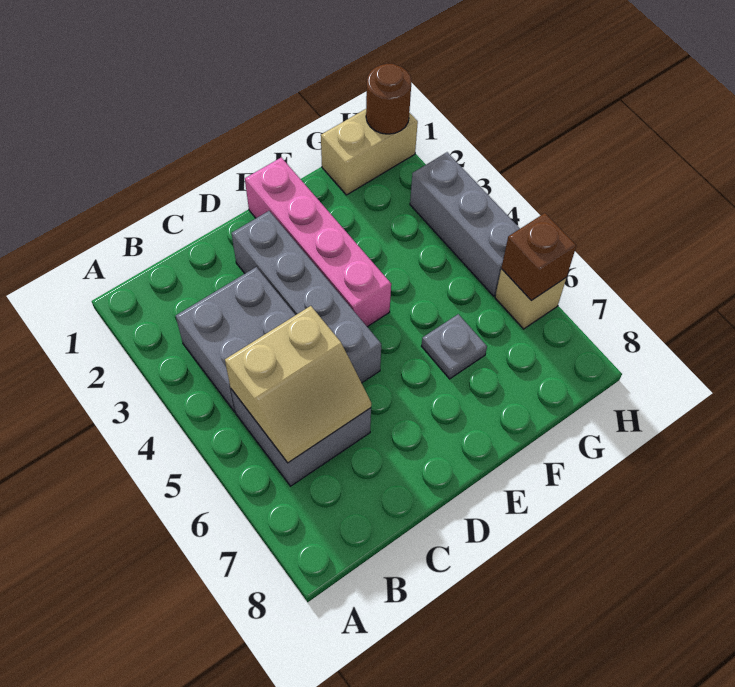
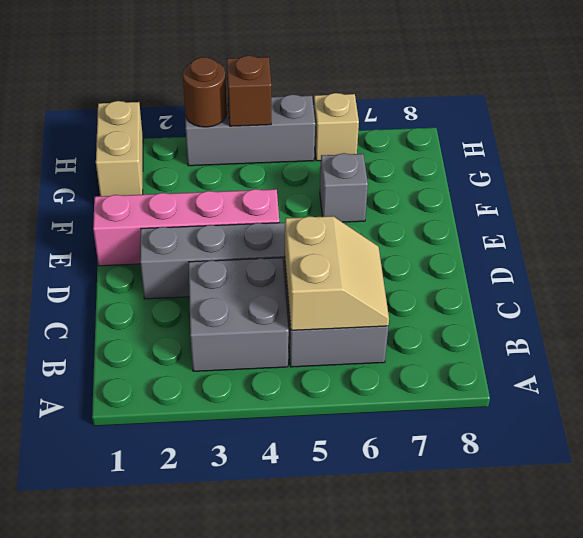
grey plate F6 level 1 -> grey brick F6 level 1
brown round brick H1 level 2 -> brown round brick H3 level 2
brown brick H6 level 2 -> brown brick H4 level 2

